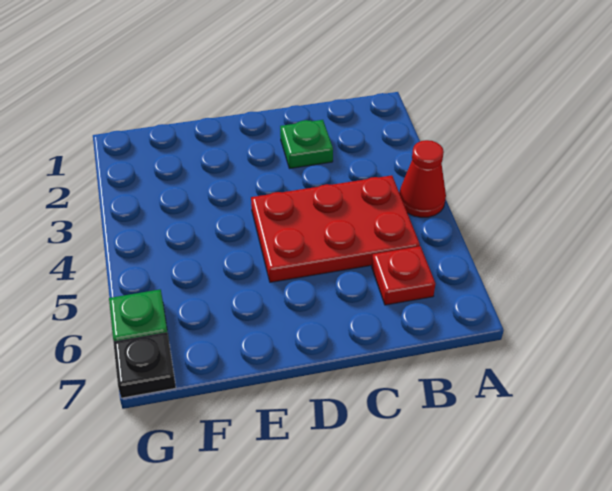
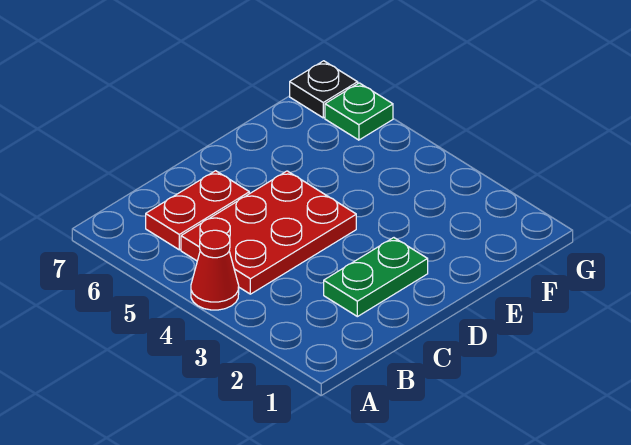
red plate B6 level 1 -> red plate B6:C6 level 1
green plate C2 level 1 -> green plate C2:D2 level 1

